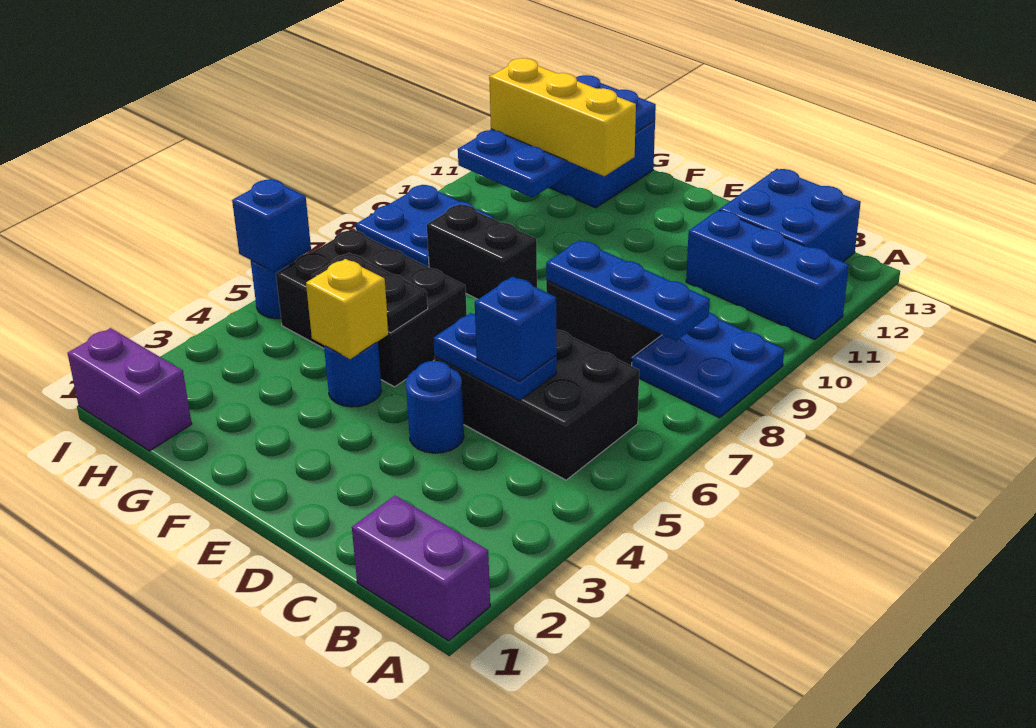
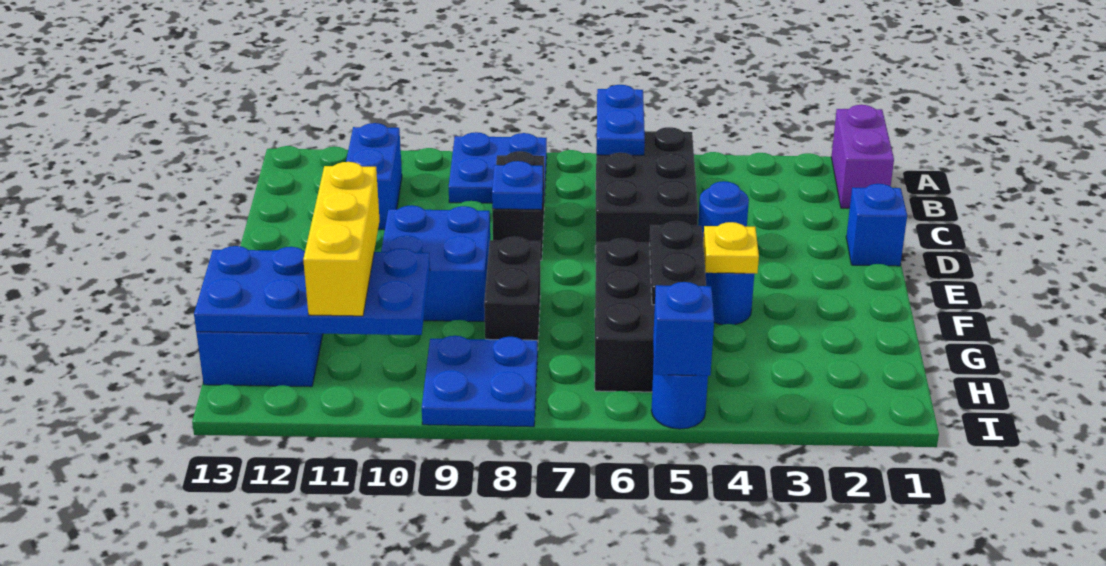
blue brick A11:C11 level 1 -> blue brick B11:C11 level 1
blue plate B8:D8 level 2 -> blue plate D8 level 2
blue brick B12:C13 level 1 -> blue brick E9:F10 level 1
blue plate C5:D5 level 2 -> blue plate A6:B6 level 2
blue brick C5 level 3 -> blue brick D1 level 1
yellow brick F4 level 2 -> yellow plate F4 level 2
purple brick H1:I1 level 1 -> none

